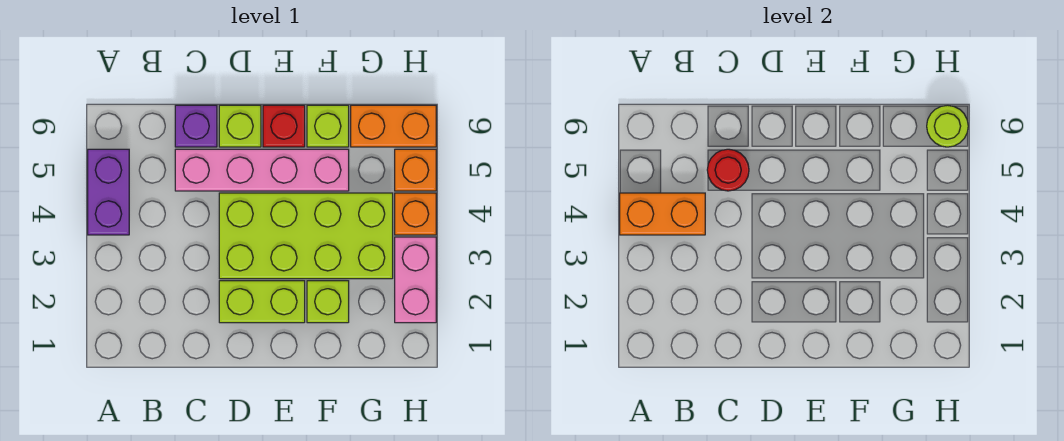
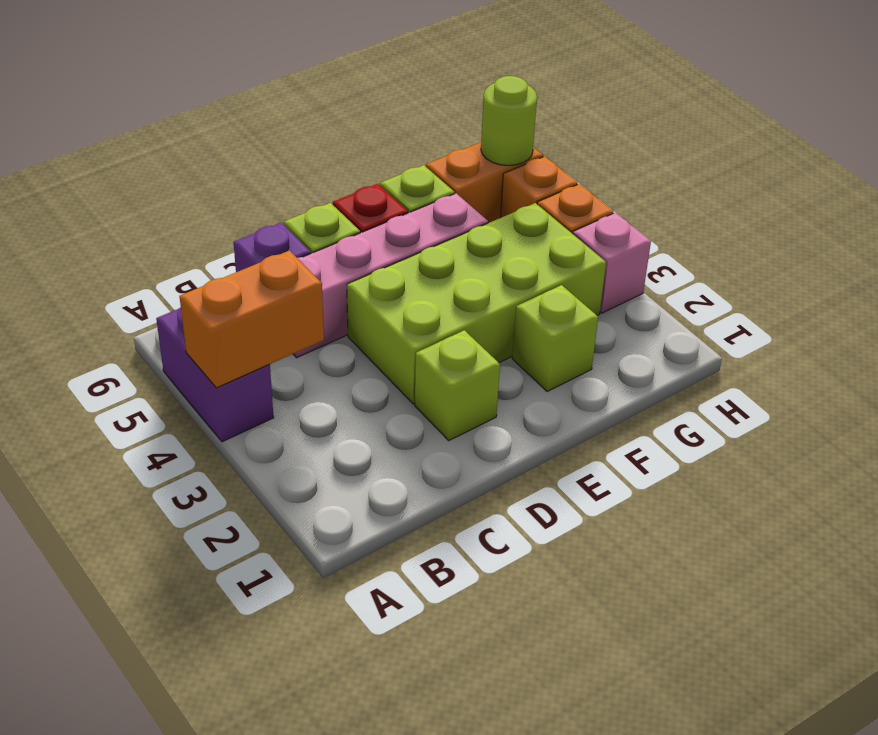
red round brick C5 level 2 -> none
lime brick D2:E2 level 1 -> lime brick D2 level 1
pink brick H2:H3 level 1 -> pink brick H3 level 1

